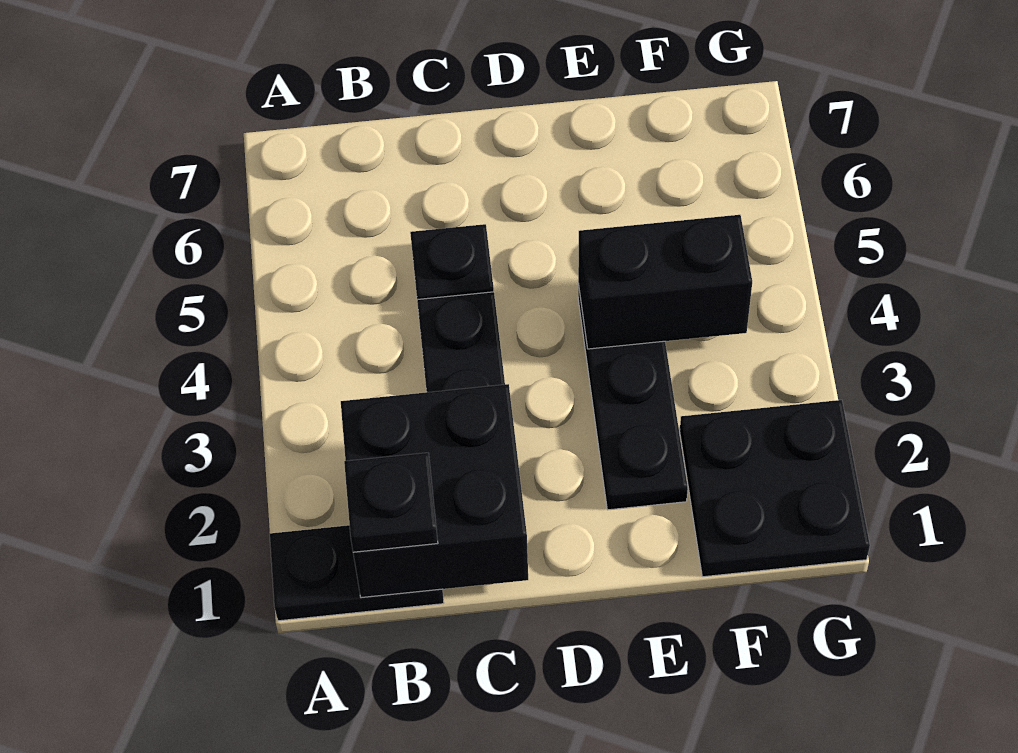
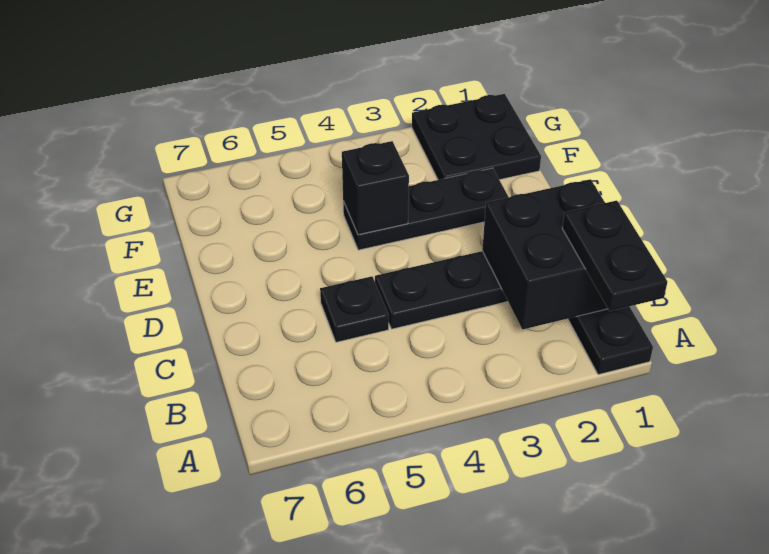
black plate B1 level 3 -> black plate A1:B1 level 3
black brick E4:F4 level 2 -> black brick E4 level 2

